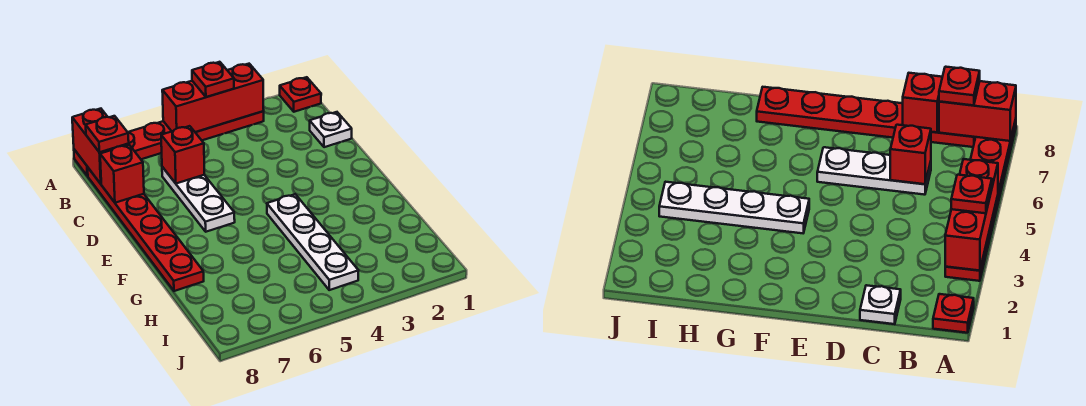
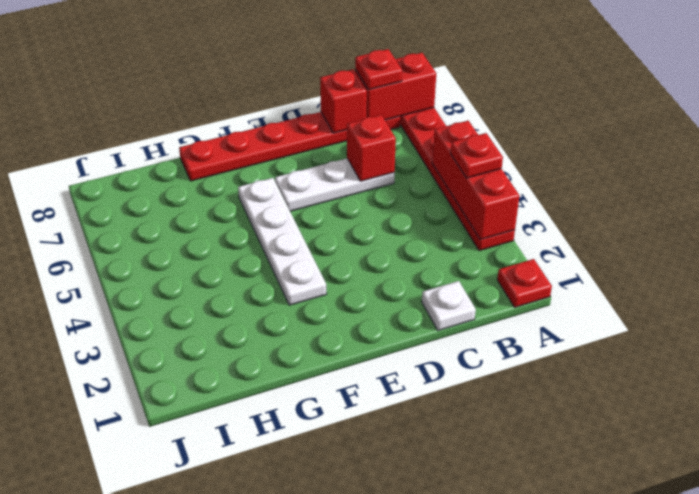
white plate F4:I4 level 1 -> white plate F3:F6 level 1

